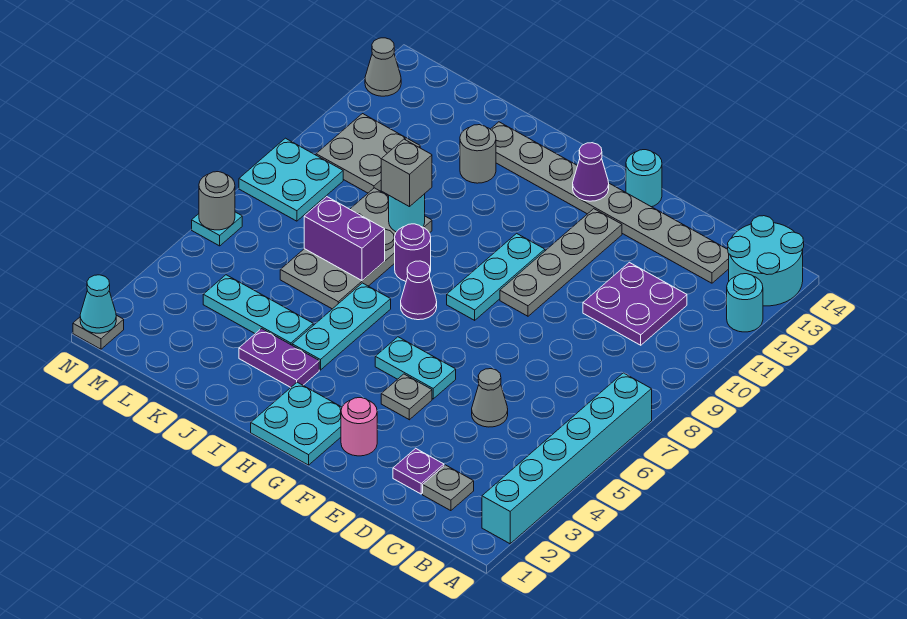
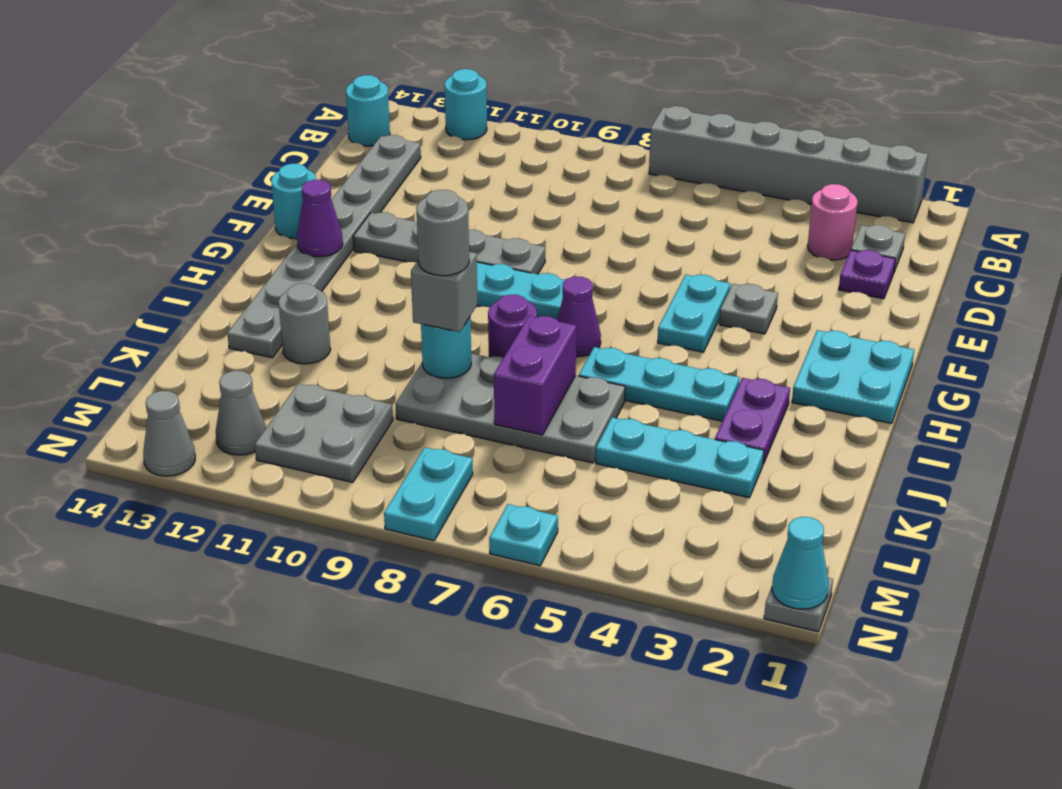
cyan brick A2:A7 level 1 -> grey brick A2:A7 level 1
cyan round brick A13:B14 level 1 -> cyan round brick B14 level 1
purple plate C10:D11 level 1 -> none
grey cone D5 level 1 -> grey cone M12 level 1
pink round brick F2 level 1 -> pink round brick C3 level 1
cyan plate J4:L4 level 1 -> cyan plate K3:K5 level 1
cyan plate M8:N9 level 1 -> cyan plate M8:N8 level 1
grey round brick N6 level 2 -> grey round brick J9 level 4

